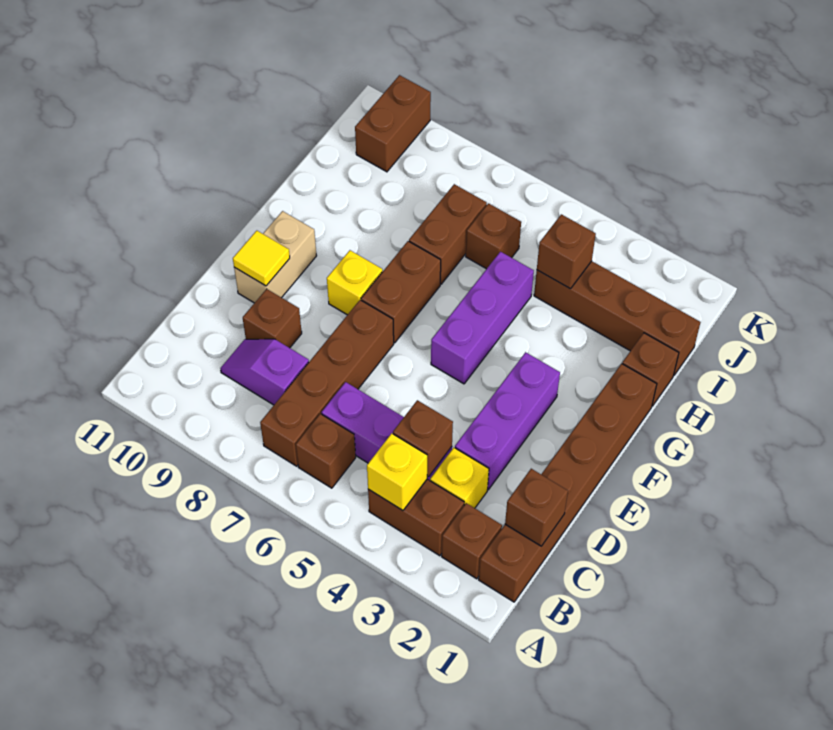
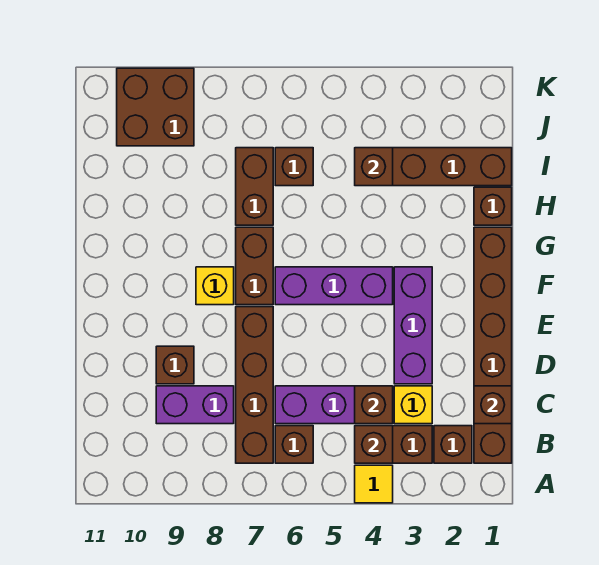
yellow brick B4 level 2 -> brown brick B4 level 2
purple slope C8:C9 level 1 top 8 -> purple brick C8:C9 level 1
tan brick E10:F10 level 1 -> none
yellow tile E10 level 2 -> yellow tile A4 level 1
purple brick F5:H5 level 1 -> purple brick F4:F6 level 1
brown brick J10:K10 level 1 -> brown brick J9:K10 level 1

